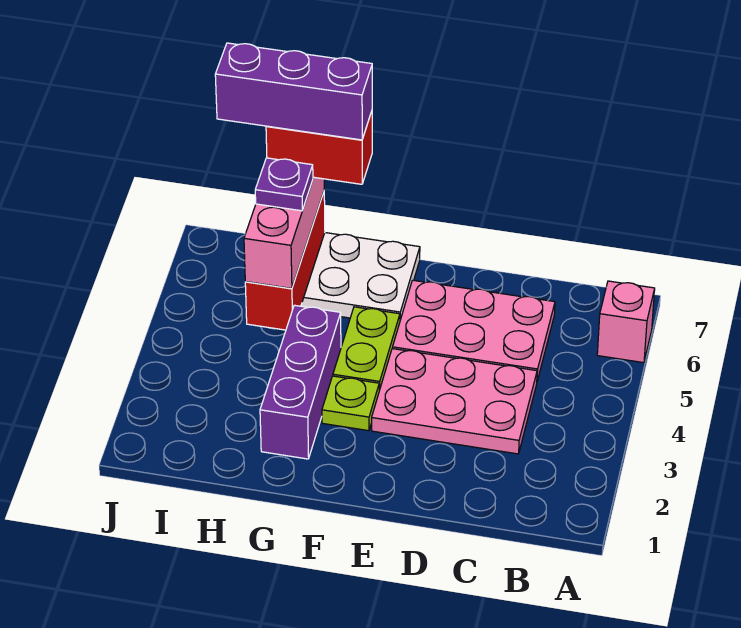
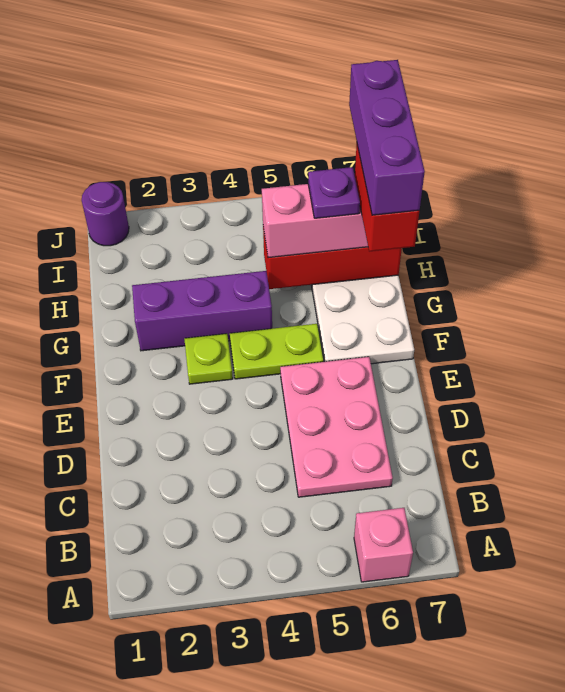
pink plate C3:E4 level 1 -> none
none -> purple round brick J1 level 1

